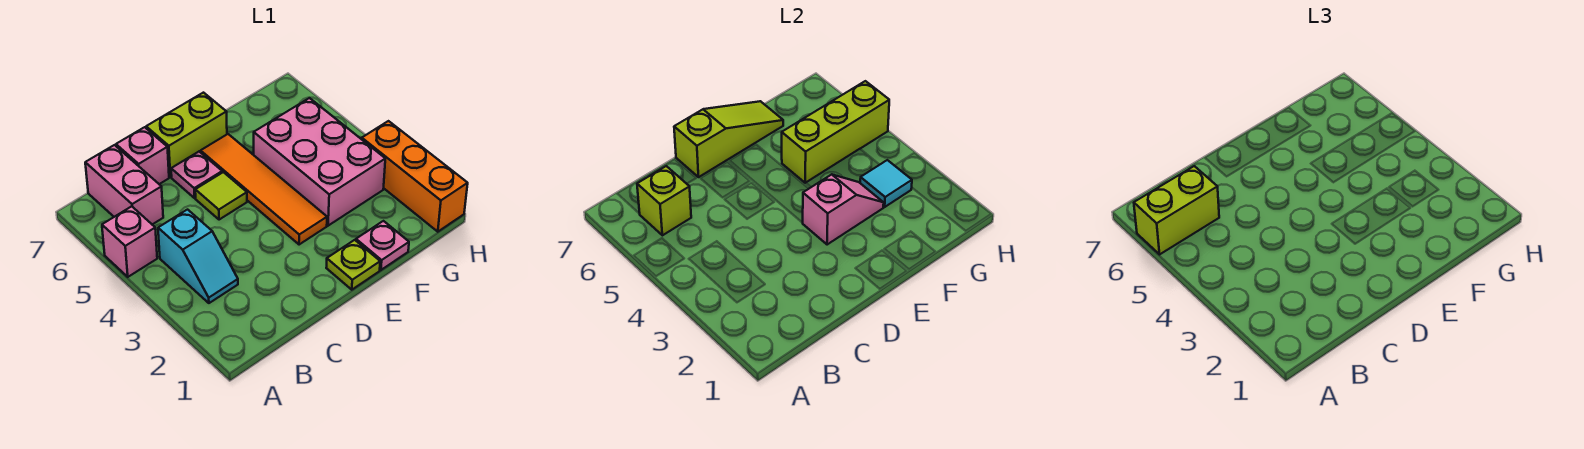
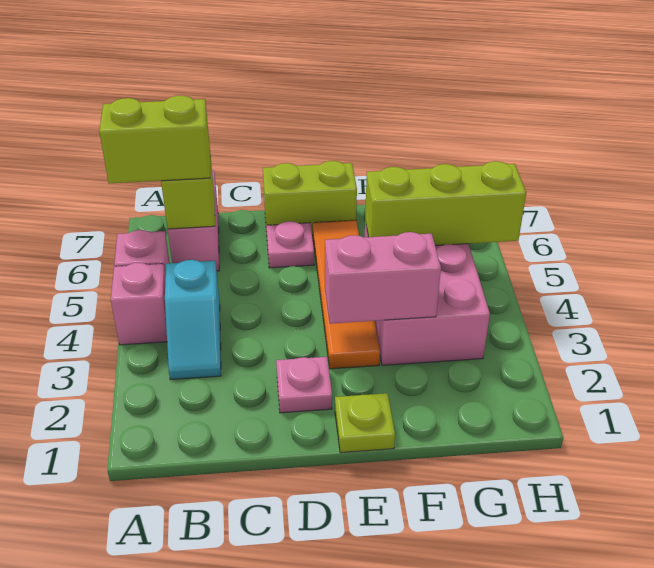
pink brick C7 level 1 -> pink brick A4 level 1
lime tile D5 level 1 -> none
lime slope D7:F7 level 2 top D -> none
pink slope E3:F3 level 2 top E -> pink brick E3:F3 level 2
pink plate F1 level 1 -> pink plate D2 level 1
cyan tile G3 level 2 -> none
orange brick H1:H3 level 1 -> none

